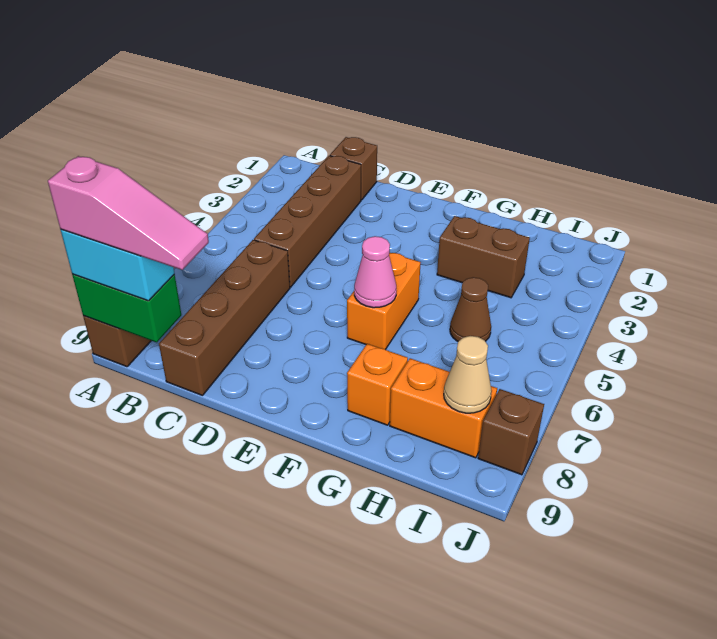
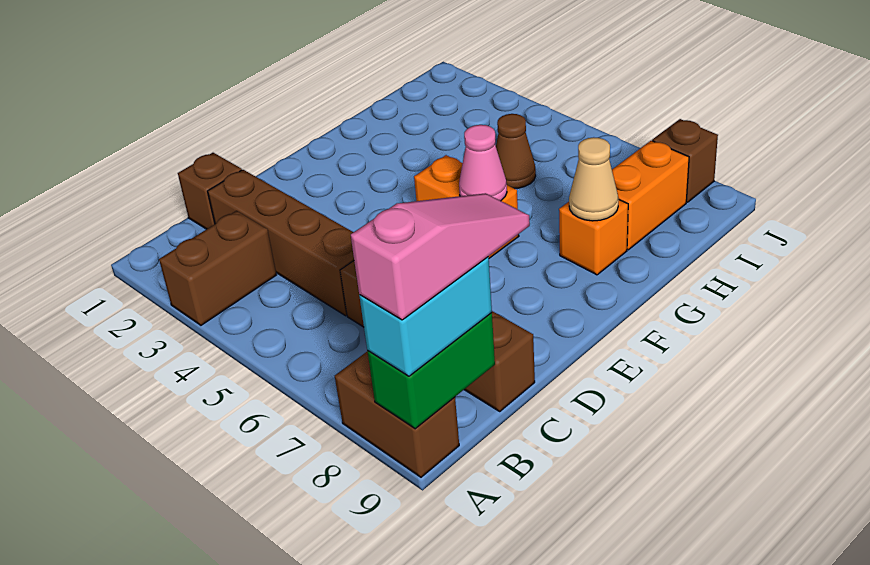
brown brick G3:H3 level 1 -> brown brick A3:B3 level 1
tan cone I8 level 2 -> tan cone G8 level 2

